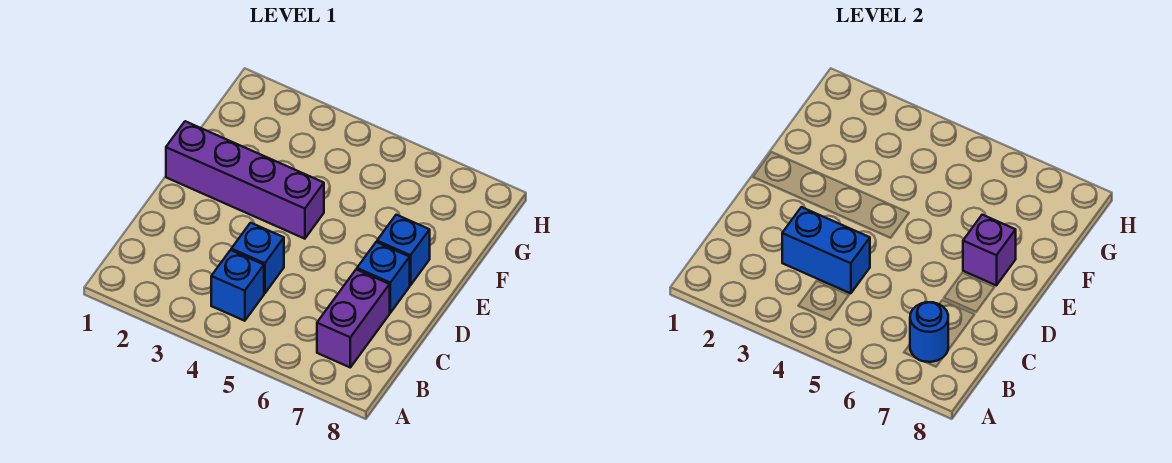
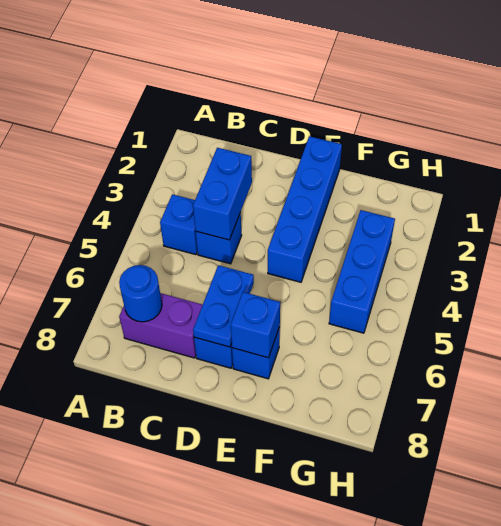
none -> blue plate D6:D7 level 2
purple brick E1:E4 level 1 -> blue brick E1:E4 level 1
purple brick E7 level 2 -> blue brick E7 level 2
none -> blue brick G3:G5 level 1

